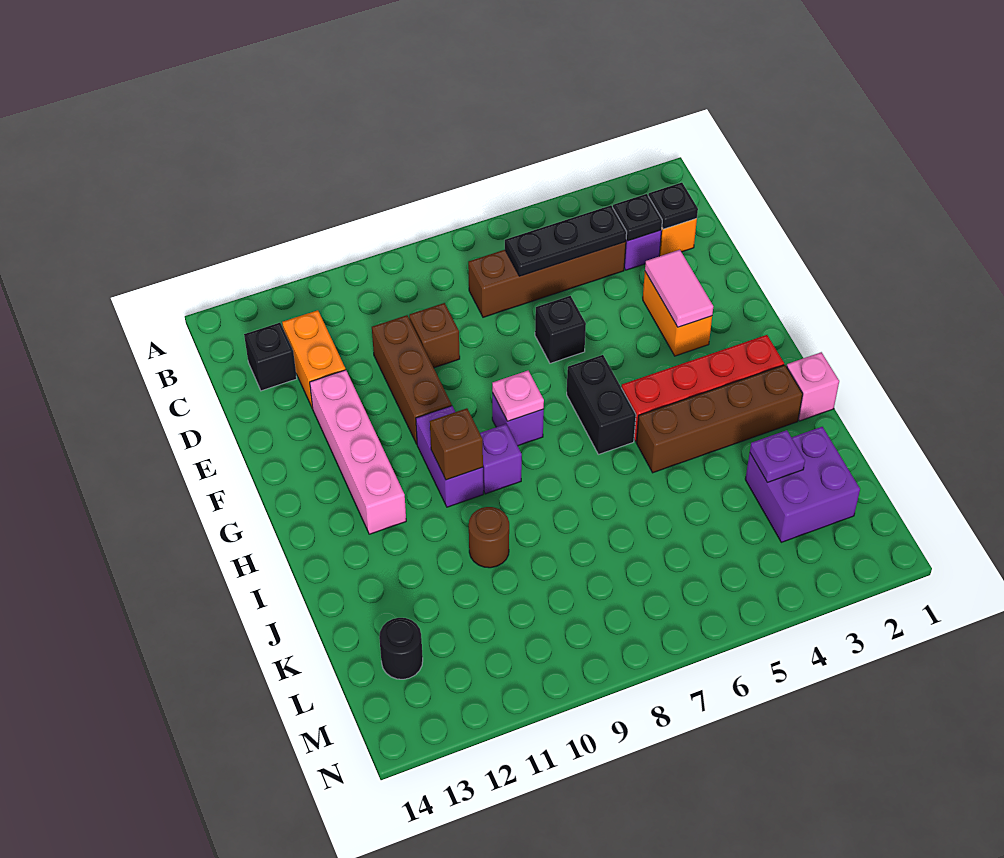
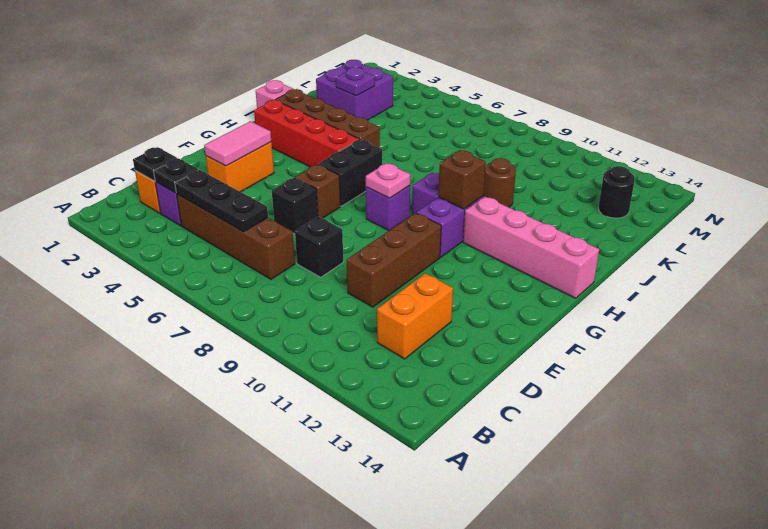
black brick C13 level 1 -> black brick D8 level 1
brown brick D9 level 1 -> brown brick F6 level 1
pink brick E12:H12 level 1 -> pink brick H11:H14 level 1

